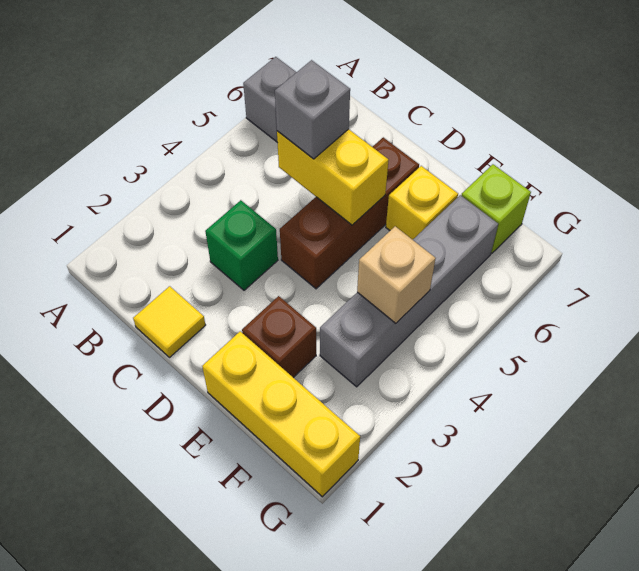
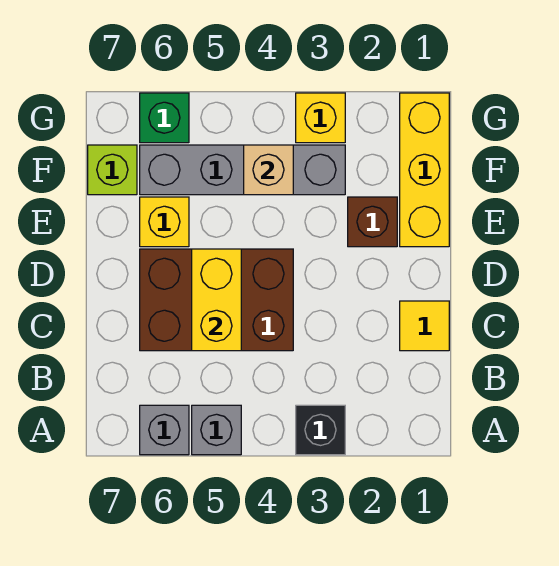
none -> black brick A3 level 1
green brick C3 level 1 -> green brick G6 level 1
grey brick C5 level 3 -> grey brick A5 level 1
brown brick D4:D6 level 1 -> brown brick C4:D6 level 1
none -> yellow brick G3 level 1

